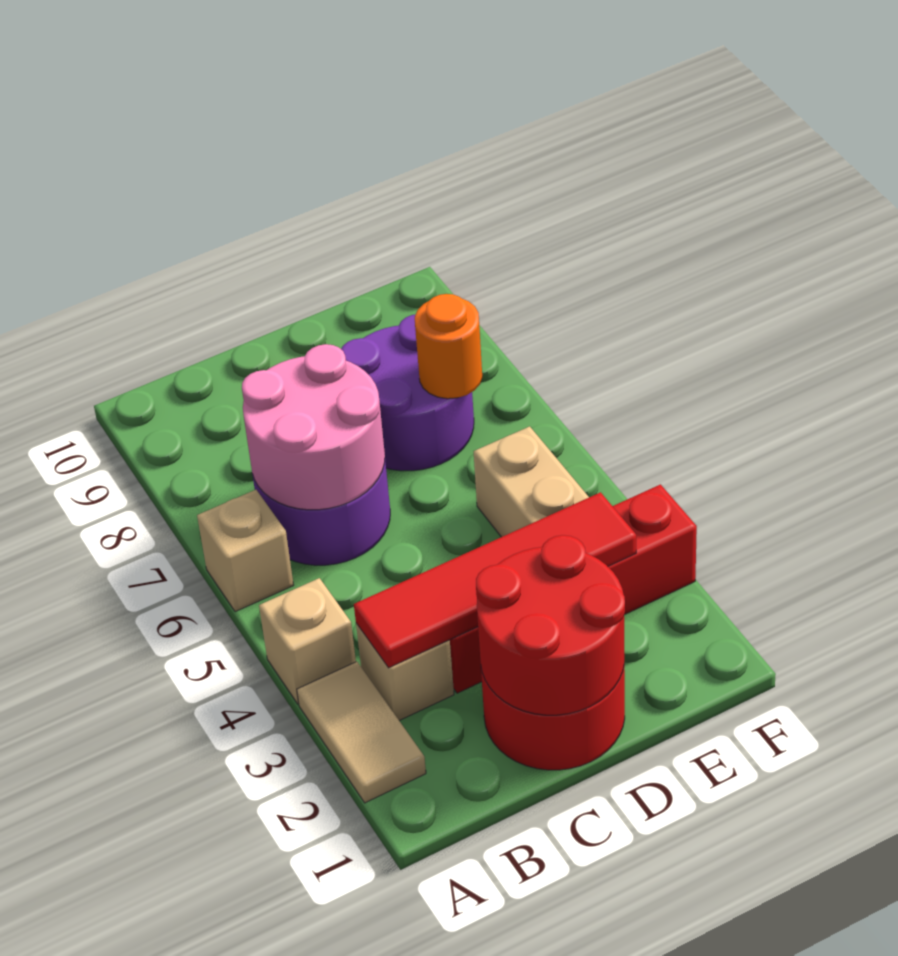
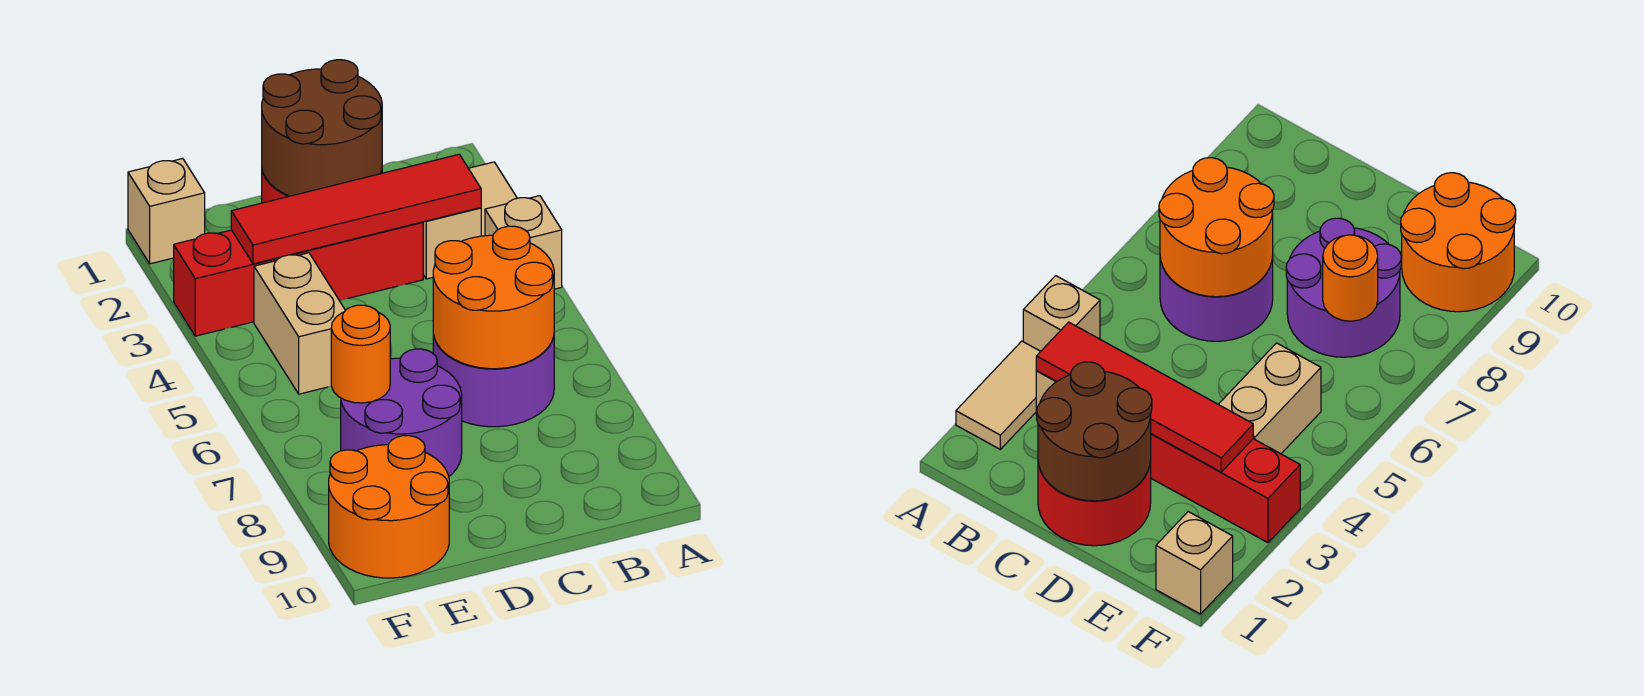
tan brick A6 level 1 -> tan brick F1 level 1
pink round brick B6:C7 level 2 -> orange round brick B6:C7 level 2
red round brick C1:D2 level 2 -> brown round brick C1:D2 level 2
none -> orange round brick E9:F10 level 1

